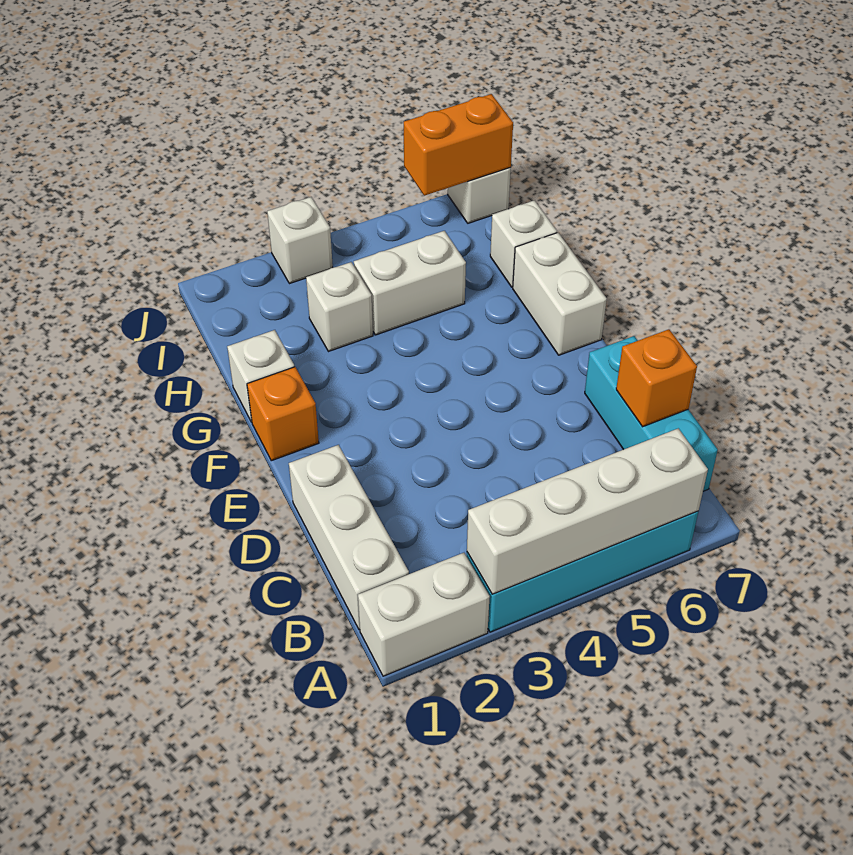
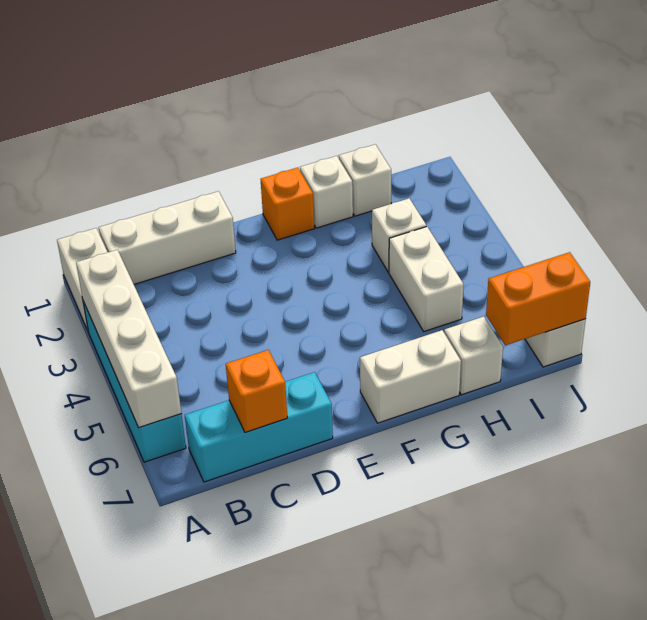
white brick J3 level 1 -> white brick H1 level 1
orange brick J6:J7 level 2 -> orange brick I7:J7 level 2

